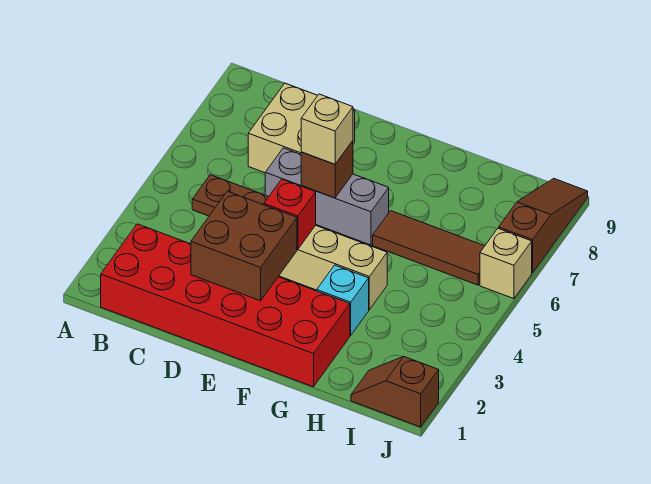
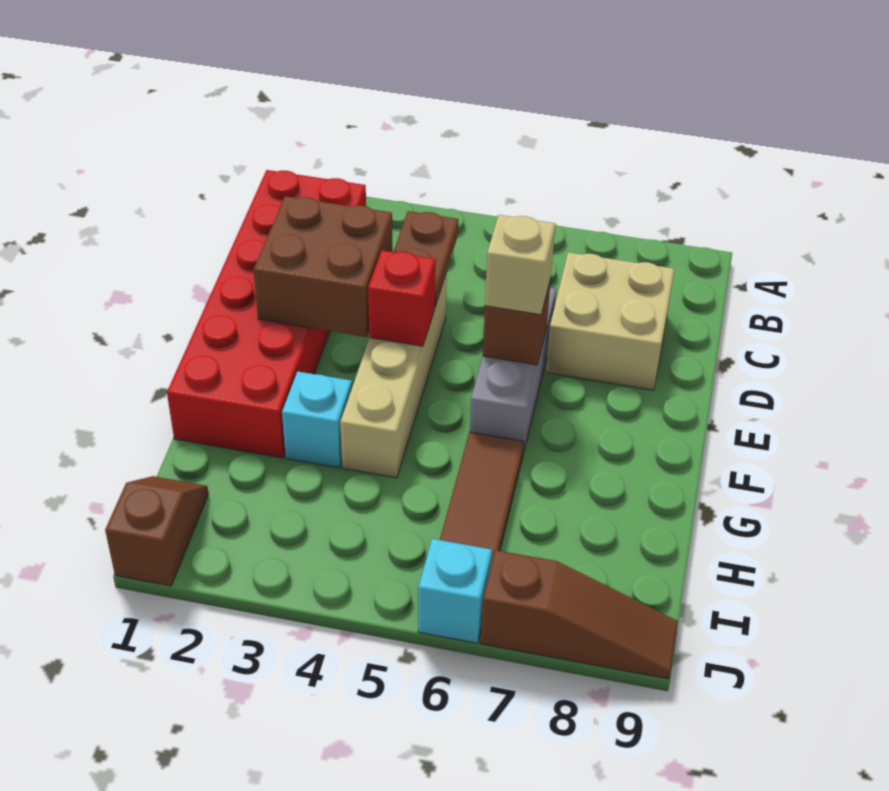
tan brick J6 level 1 -> cyan brick J6 level 1

